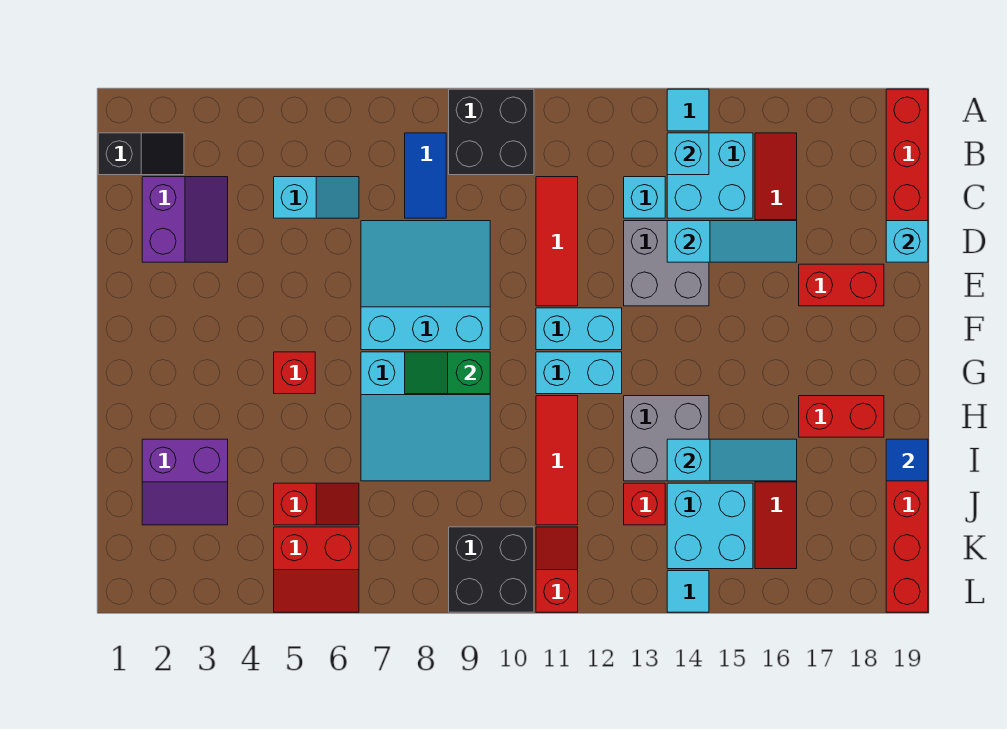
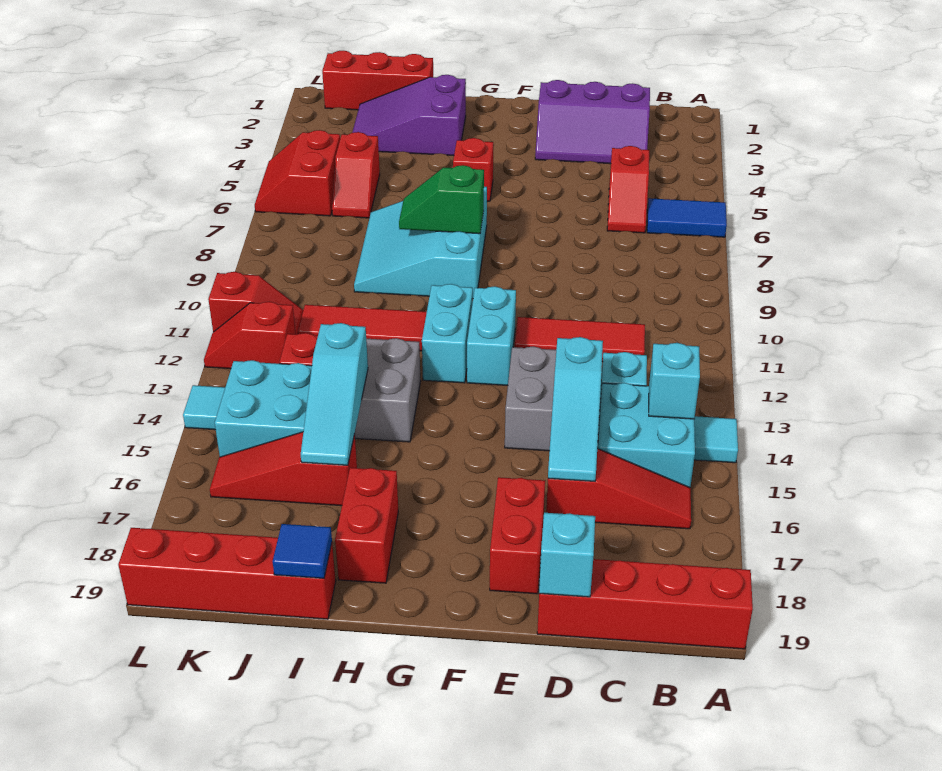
black brick A9:B10 level 1 -> none
black slope B1:B2 level 1 top 1 -> none
blue tile B8:C8 level 1 -> blue tile A6:B6 level 1
purple slope C2:D3 level 1 top 2 -> purple slope C2:E3 level 1 top 2
cyan slope C5:C6 level 1 top 5 -> red slope C5:C6 level 1 top 5
cyan slope D7:F9 level 1 top F -> none
green slope G8:G9 level 2 top 9 -> green slope G8:H8 level 2 top G
none -> red brick I1:K1 level 1
purple slope I2:J3 level 1 top I -> purple slope H2:J3 level 1 top H
black brick K9:L10 level 1 -> none
none -> red slope K12:L12 level 1 top K

